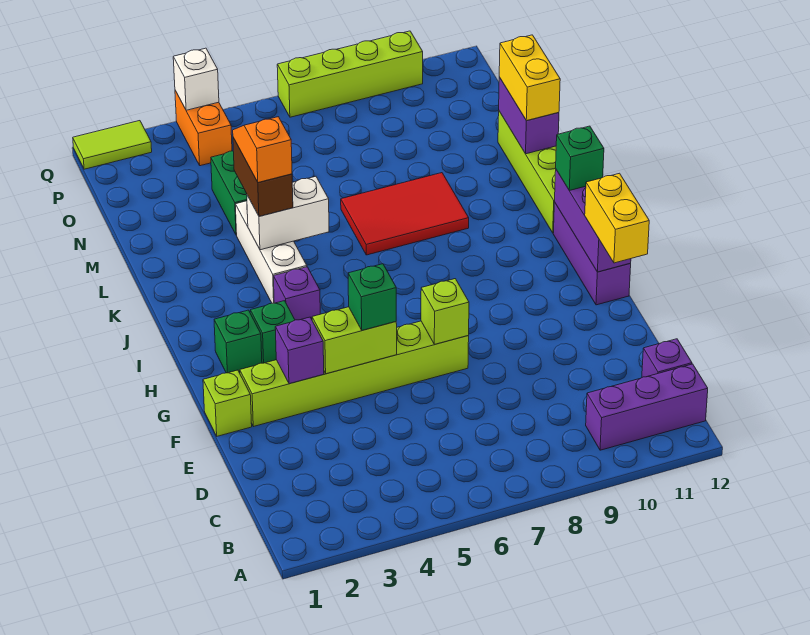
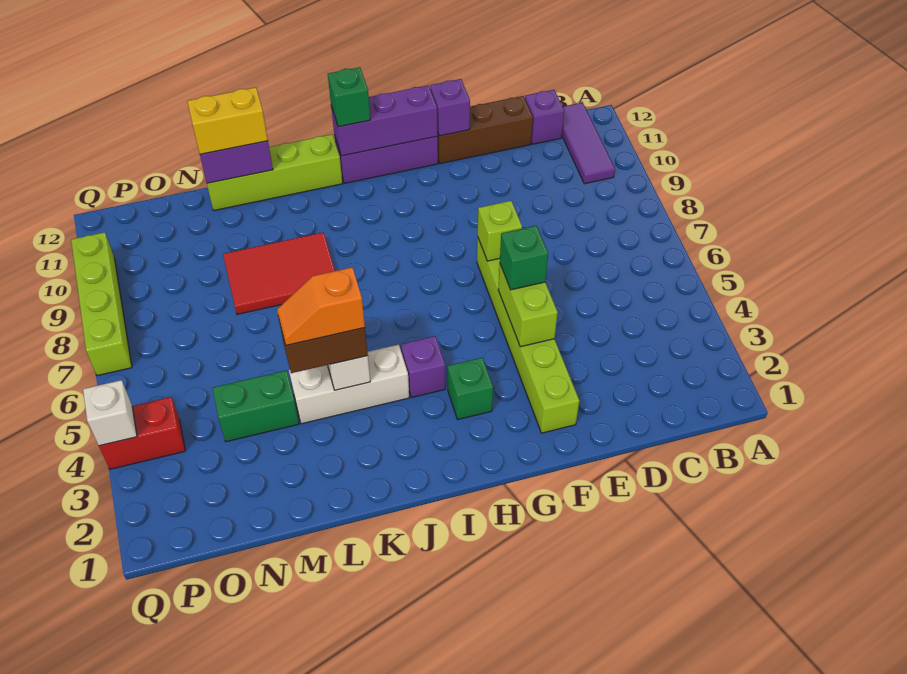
purple brick B10:B12 level 1 -> purple tile B10:B12 level 1
none -> brown brick D12:F12 level 1
lime brick F1 level 1 -> none
purple brick F3 level 2 -> purple brick F12 level 2
yellow brick F12:G12 level 3 -> none
green brick H2 level 1 -> none
red tile K7:L9 level 1 -> red tile K8:M9 level 1
orange brick P4:Q4 level 1 -> red brick P4:Q4 level 1
lime tile Q1:Q2 level 1 -> none

